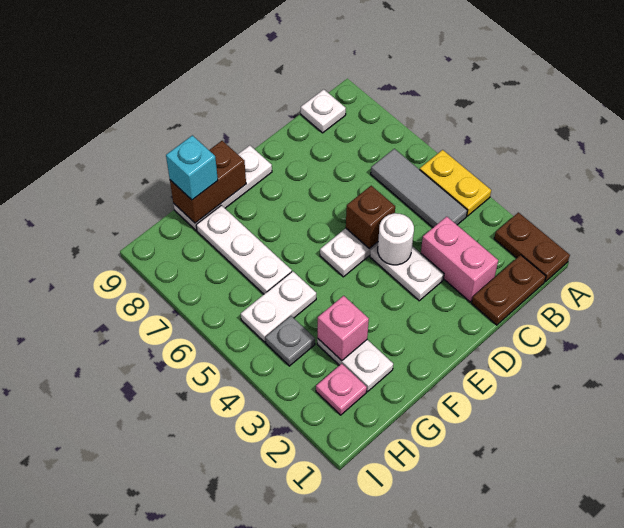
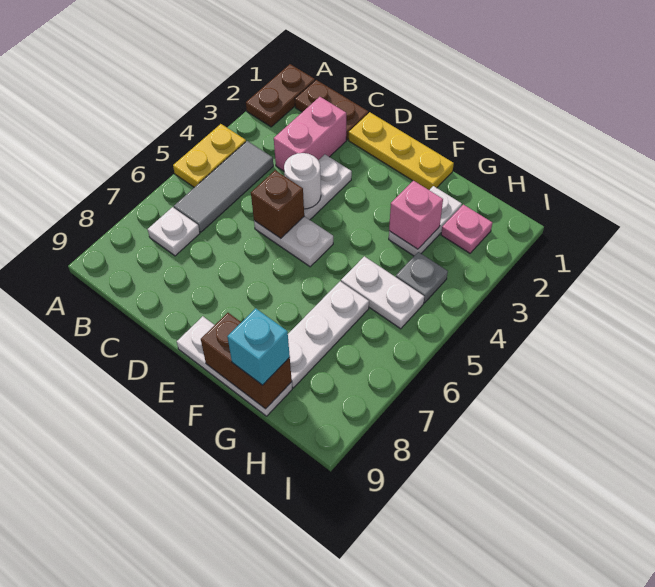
white plate B9 level 1 -> white plate B7 level 1
none -> yellow plate D1:F1 level 1

